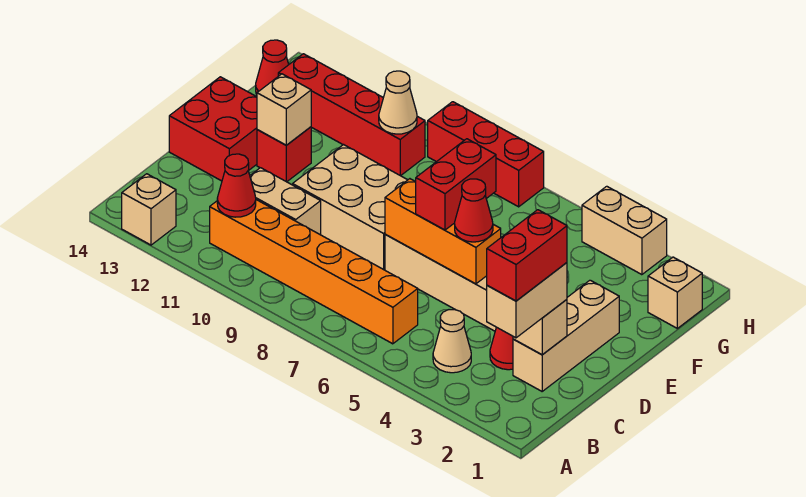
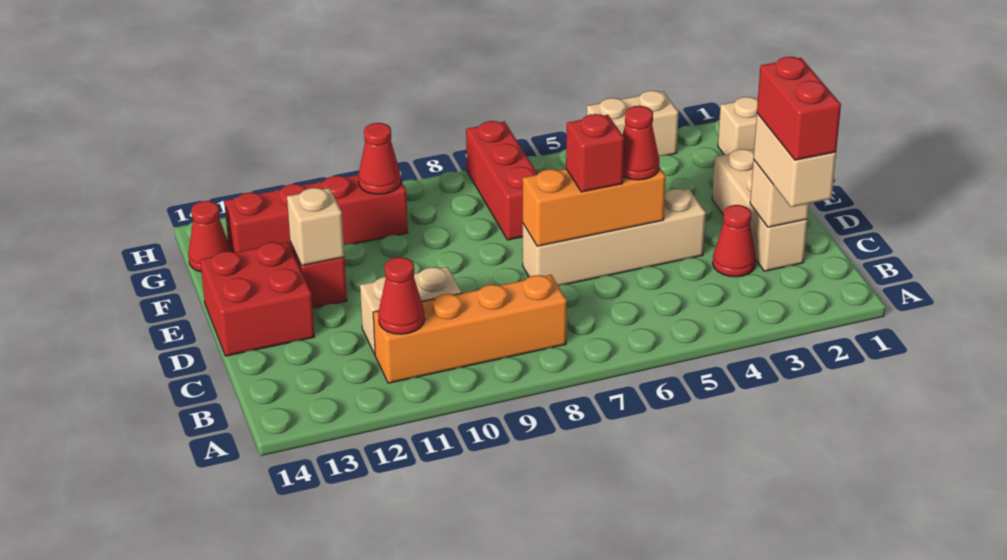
tan brick A13 level 1 -> none
tan cone B4 level 1 -> none
orange brick B6:B11 level 1 -> orange brick B8:B11 level 1
red brick D6:E6 level 3 -> red brick D6 level 3
tan brick D8:E10 level 1 -> none
tan cone G10 level 2 -> red cone G10 level 2
red brick H7:H9 level 1 -> red brick F7:H7 level 1

